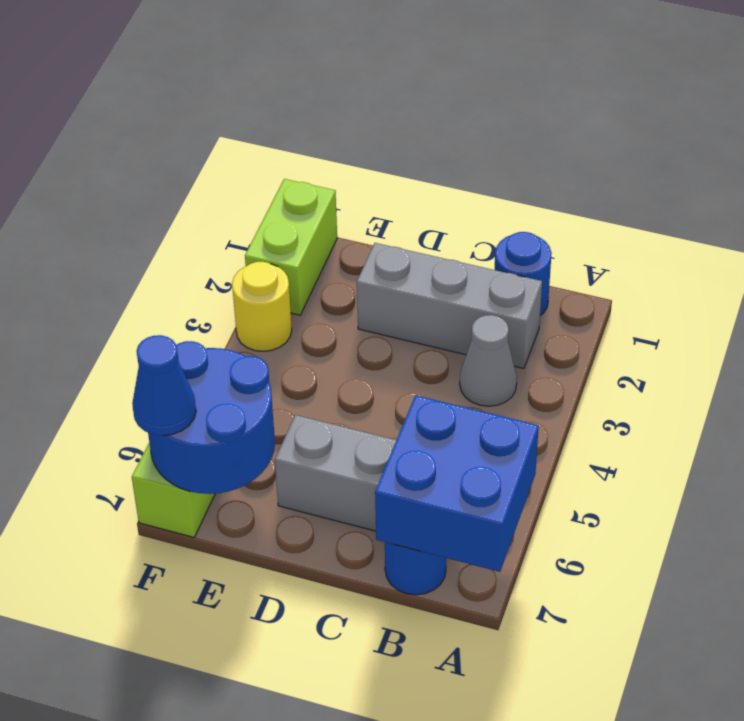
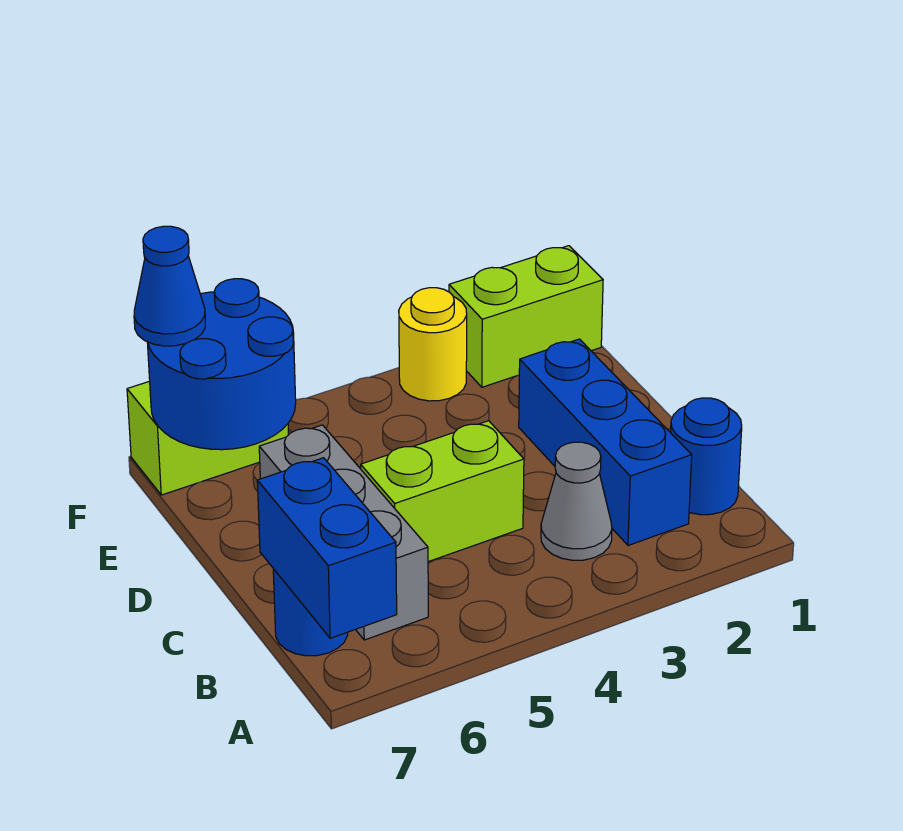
blue brick A6:B7 level 2 -> blue brick A7:B7 level 2
grey brick B2:D2 level 1 -> blue brick B2:D2 level 1
none -> lime brick C4:C5 level 1

